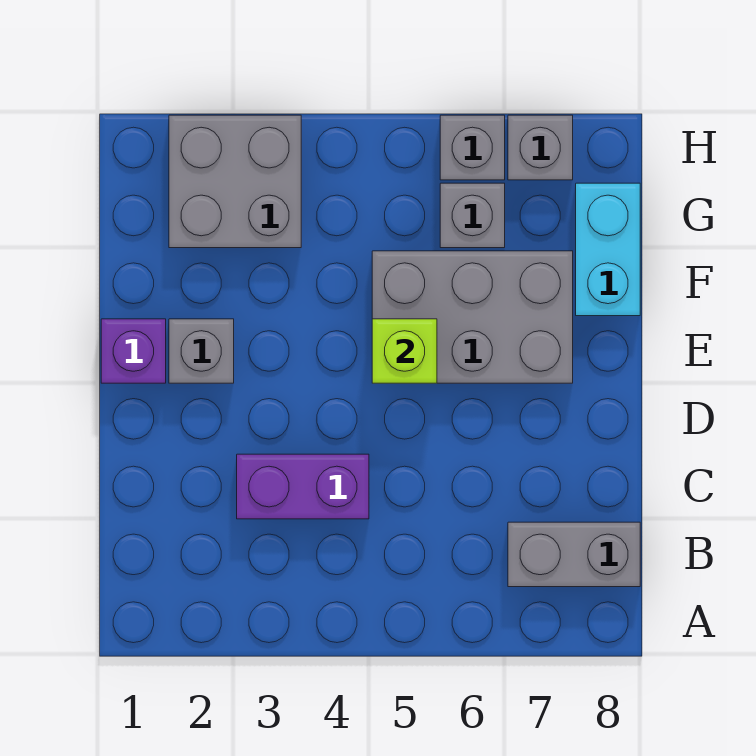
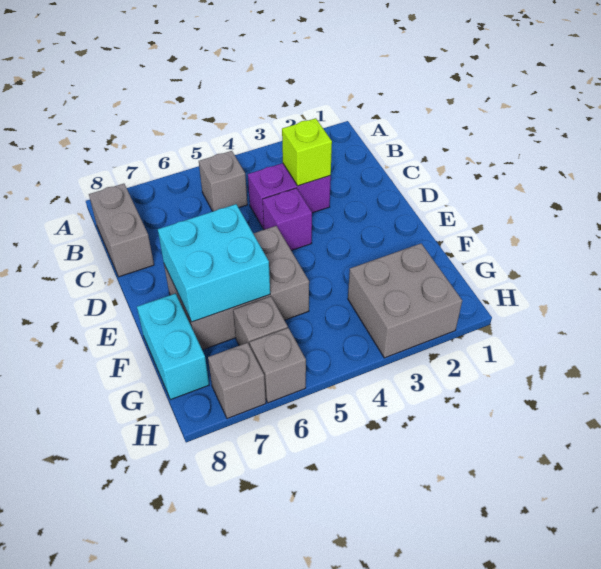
grey brick B7:B8 level 1 -> grey brick B8:C8 level 1
purple brick E1 level 1 -> purple brick D4 level 1
grey brick E2 level 1 -> grey brick B5 level 1
lime brick E5 level 2 -> lime brick C3 level 2
none -> cyan brick E6:F7 level 2

